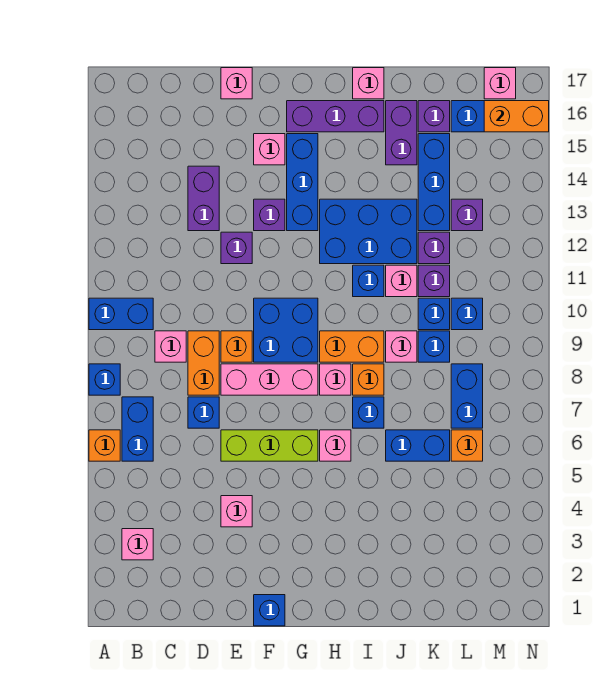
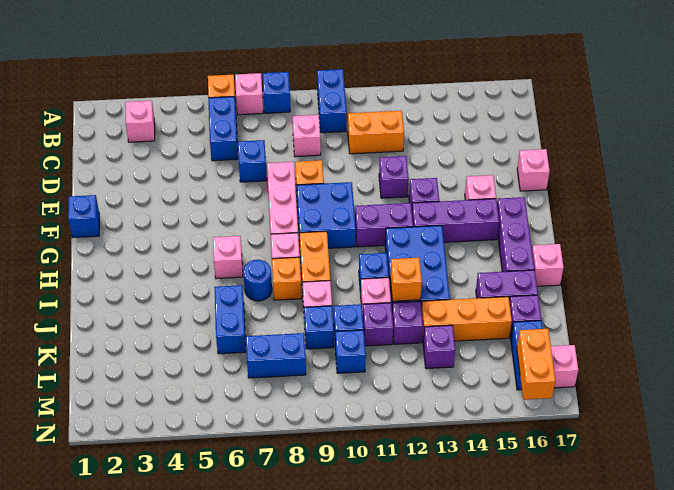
blue brick B6:B7 level 1 -> blue brick B6:C6 level 1
orange brick D8:D9 level 1 -> orange brick C11:C12 level 1
purple brick D13:D14 level 1 -> purple brick G11:G12 level 1
pink brick E4 level 1 -> pink brick A7 level 1
lime brick E6:G6 level 1 -> none
blue brick G13:G15 level 1 -> purple brick G13:G15 level 1
blue brick I7 level 1 -> blue round brick I7 level 1
blue brick K13:K15 level 1 -> orange brick K13:K15 level 1
orange brick L6 level 1 -> orange brick J12 level 2

